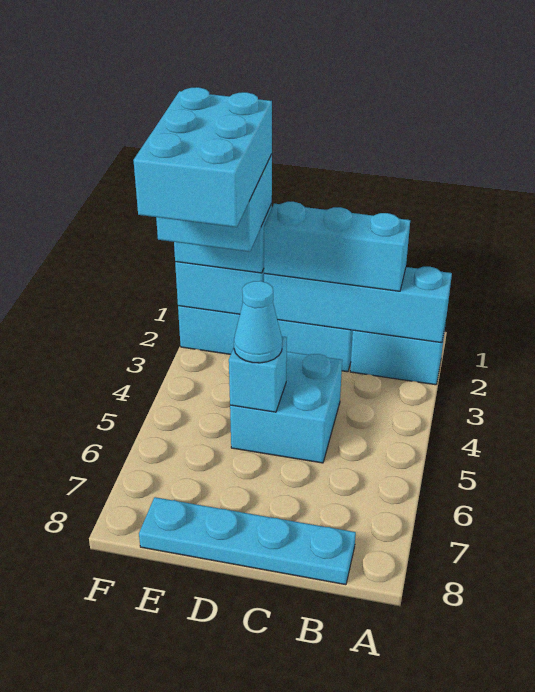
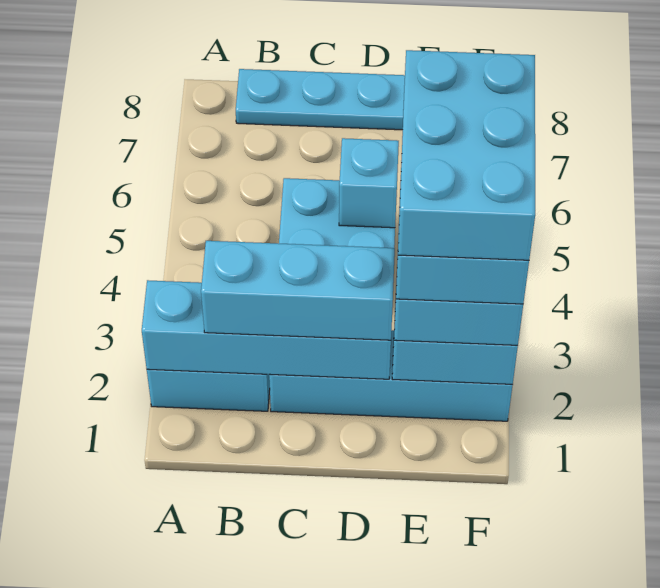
cyan cone D5 level 3 -> none

